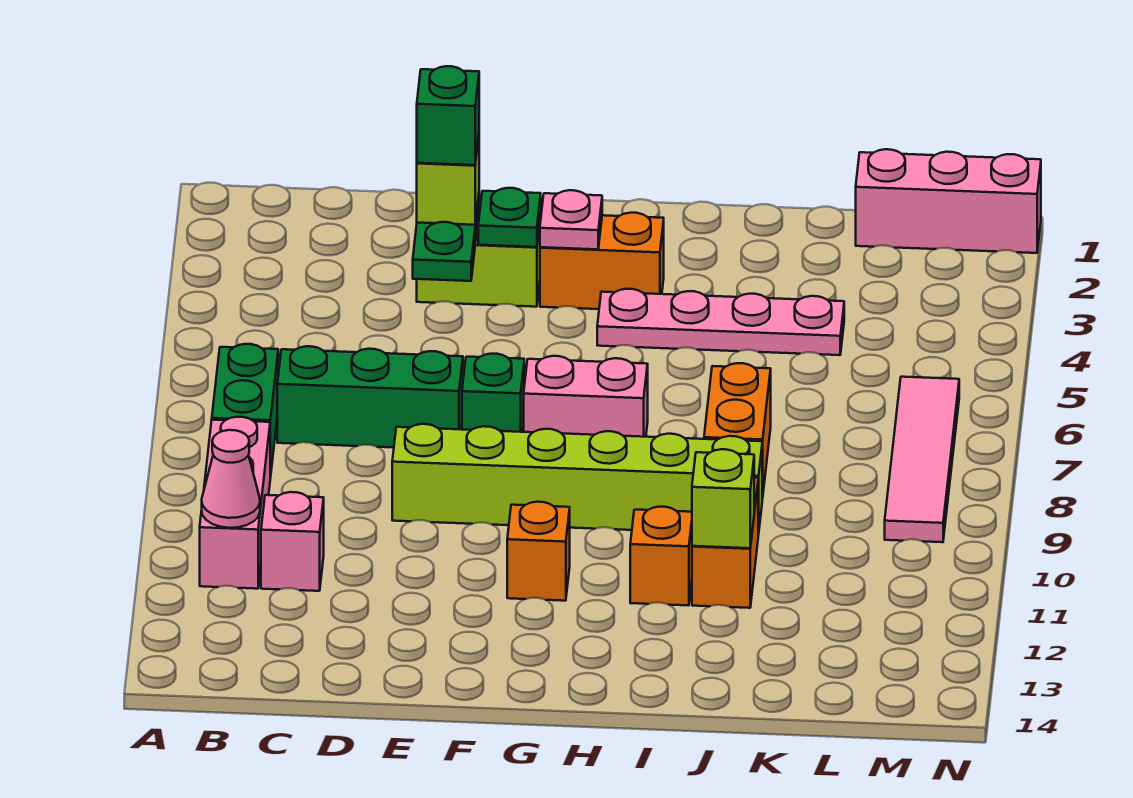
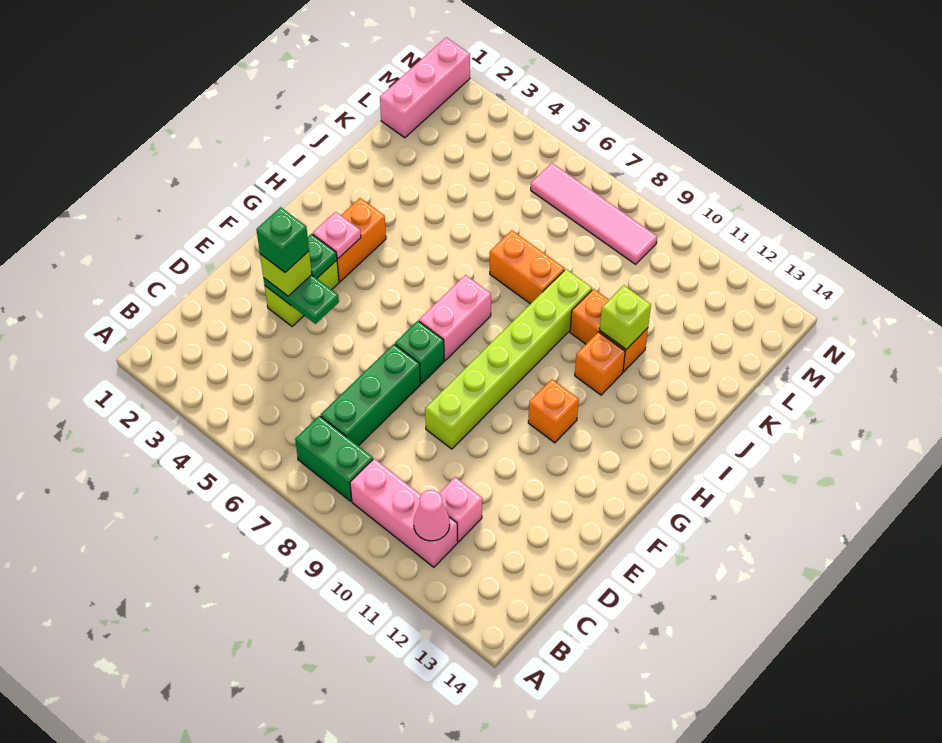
pink plate H4:K4 level 1 -> none

